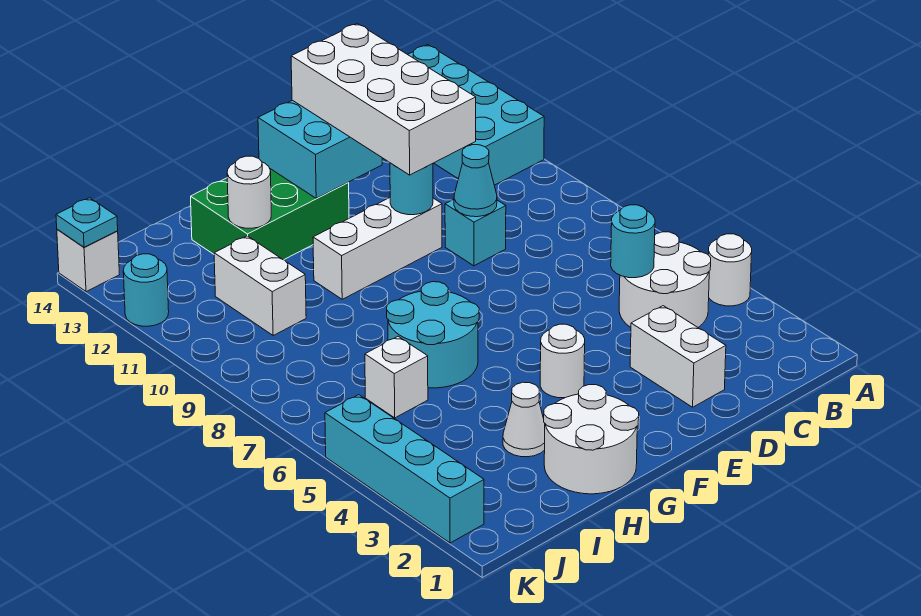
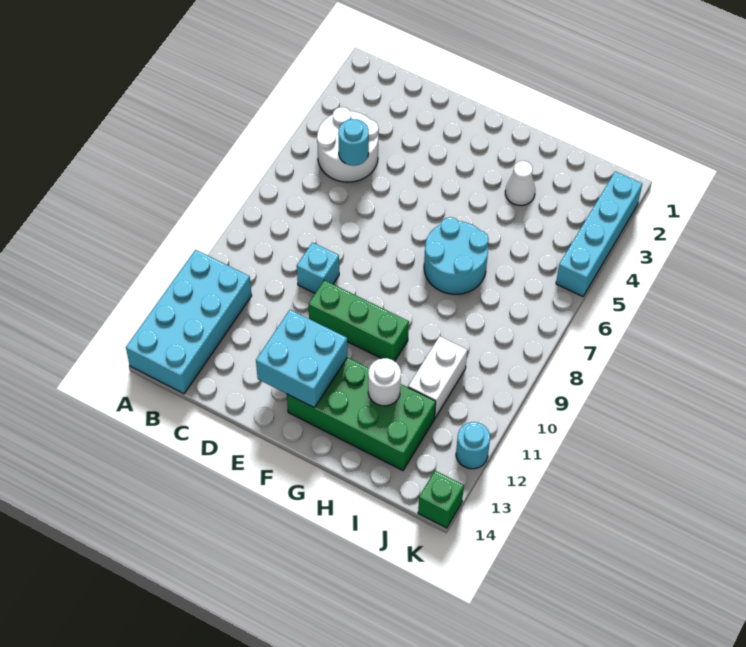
white round brick A4 level 1 -> none
white brick D2:D3 level 1 -> none
cyan cone D9 level 2 -> none
white brick D10:E13 level 3 -> none
white brick E10:G10 level 1 -> green brick E10:G10 level 1
cyan round brick E10 level 2 -> none
white round brick F4 level 1 -> none
green brick F12:H13 level 1 -> green brick F12:I13 level 1
white round brick G1:H2 level 1 -> none
white brick I6 level 1 -> none
white brick K14 level 1 -> green brick K14 level 1
cyan plate K14 level 2 -> none

